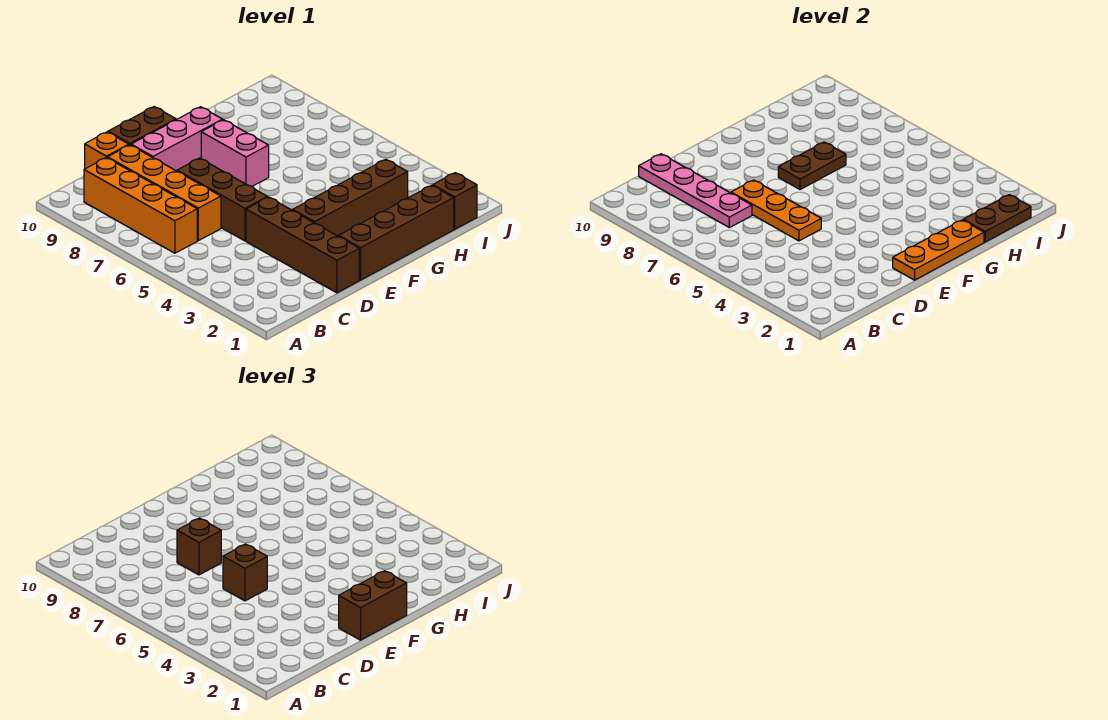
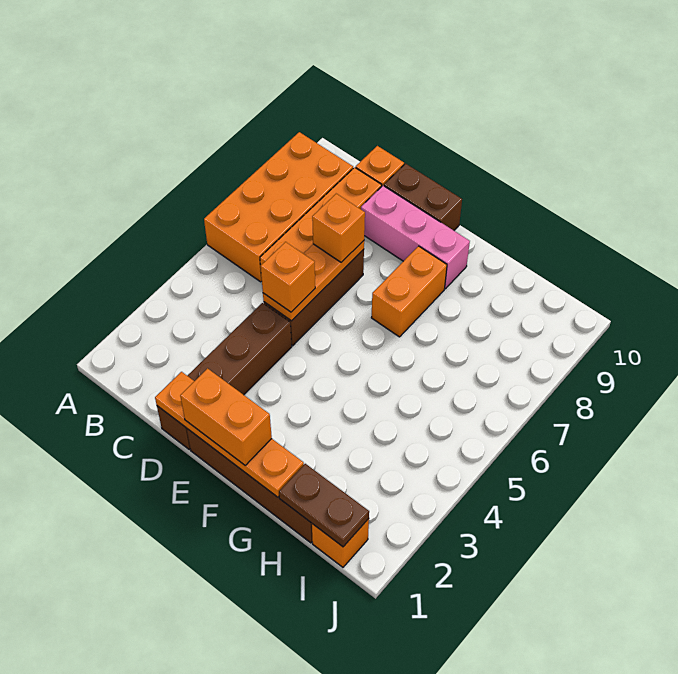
orange brick B6:B9 level 1 -> orange brick A6:B9 level 1
pink plate C7:C10 level 2 -> none
brown brick D5 level 3 -> orange brick D5 level 3
brown brick D7 level 3 -> orange brick D7 level 3
orange plate E1:G1 level 2 -> orange plate D1:G1 level 2
brown brick E1:F1 level 3 -> orange brick E1:F1 level 3
brown brick E3:H3 level 1 -> none
pink brick F7:F8 level 1 -> orange brick F7:F8 level 1
brown plate F7:G7 level 2 -> none
brown brick I1 level 1 -> orange brick I1 level 1

